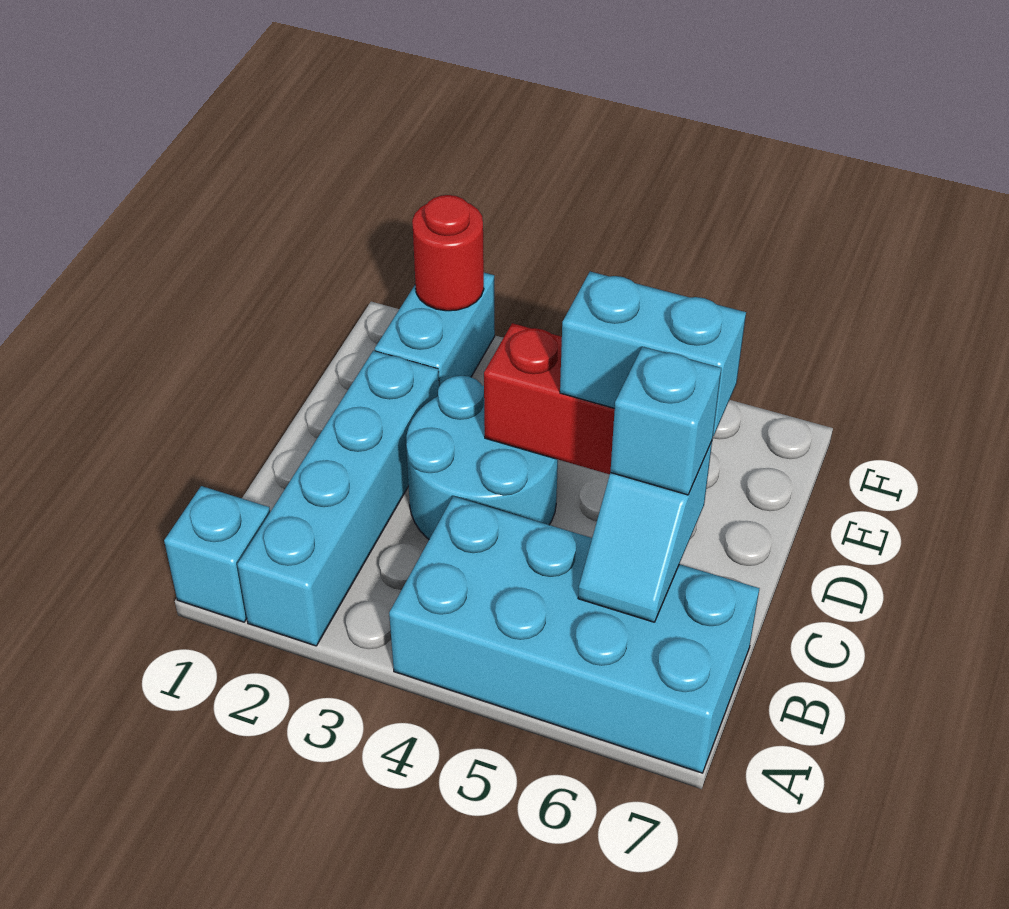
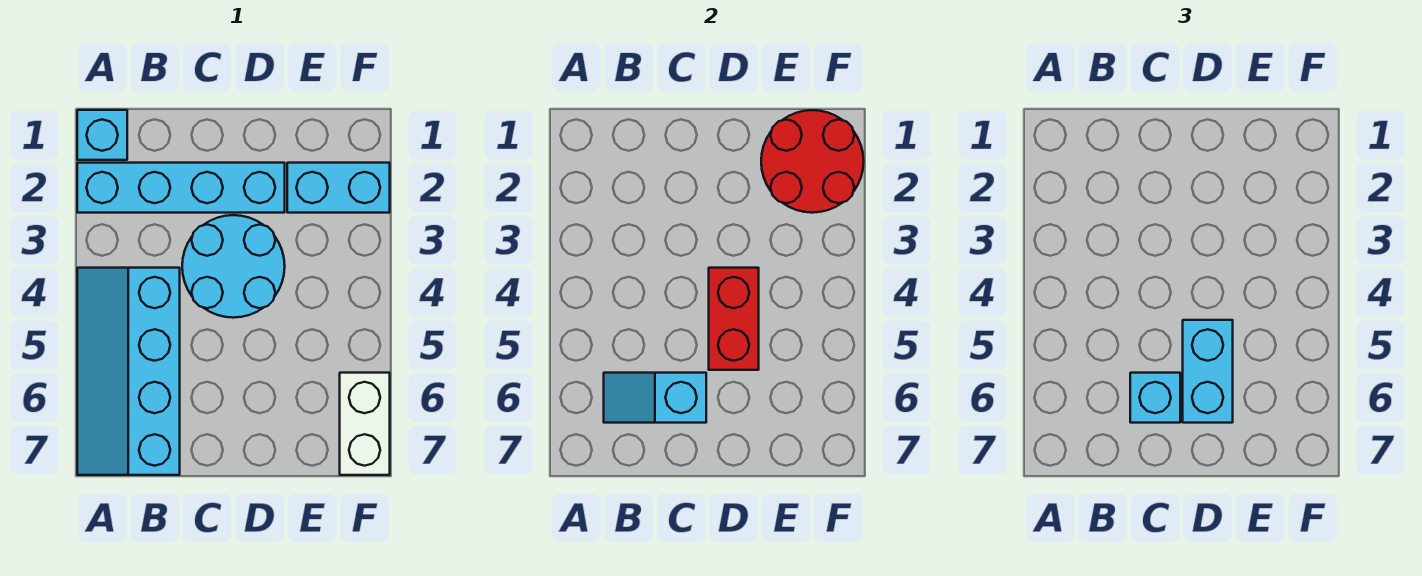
cyan brick A4:B7 level 1 -> cyan slope A4:B7 level 1 top B
red round brick F2 level 2 -> red round brick E1:F2 level 2
none -> white brick F6:F7 level 1

